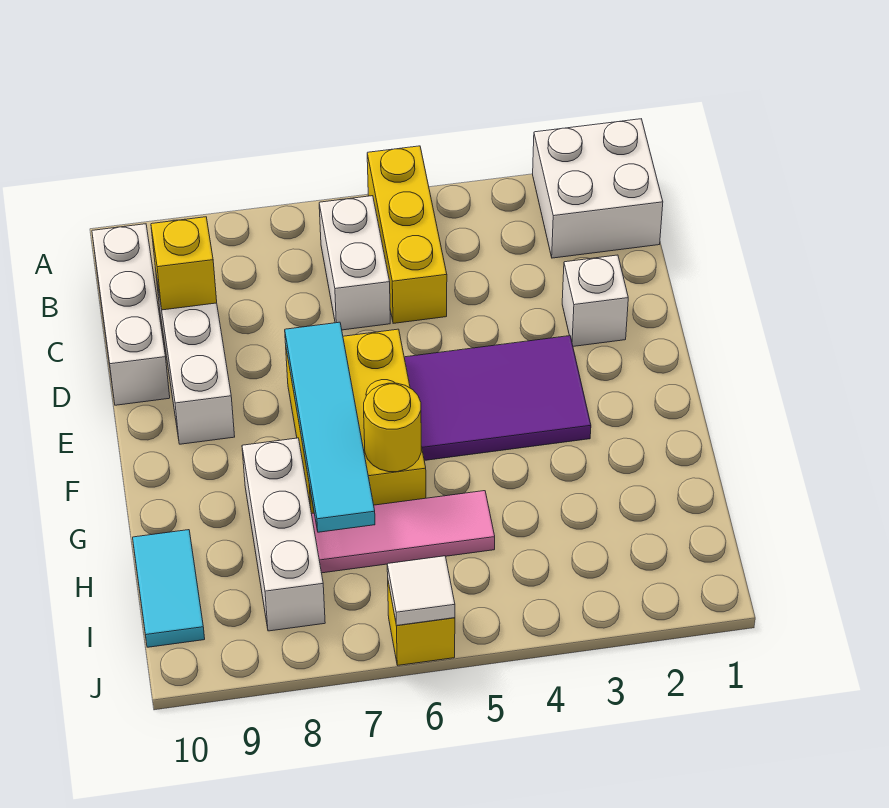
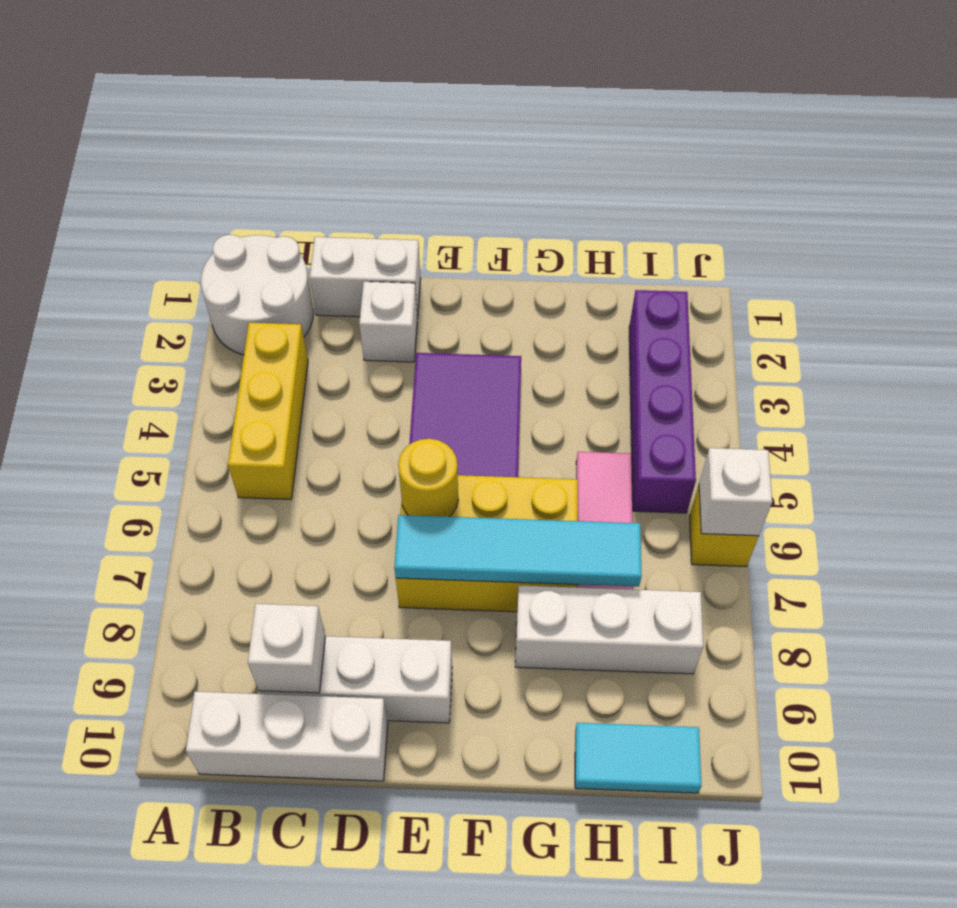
white brick A1:B2 level 1 -> white round brick A1:B2 level 1
yellow brick A5:C5 level 1 -> yellow brick B3:B5 level 1
white brick B6:C6 level 1 -> white brick C1:D1 level 1
yellow brick C9 level 2 -> white brick C9 level 2
yellow round brick G6 level 2 -> yellow round brick E6 level 2
none -> purple brick I2:I5 level 1
white tile J6 level 2 -> white brick J6 level 2

